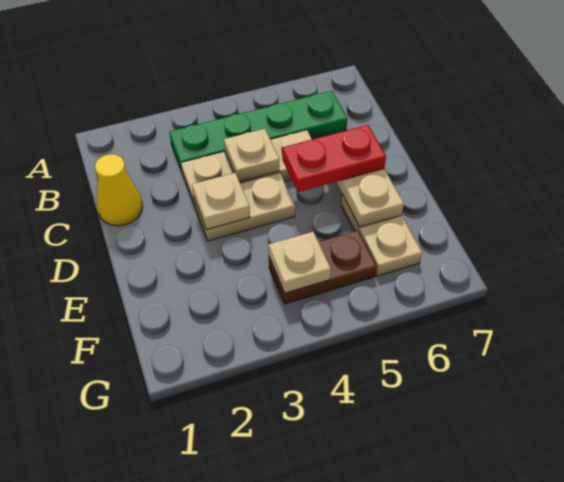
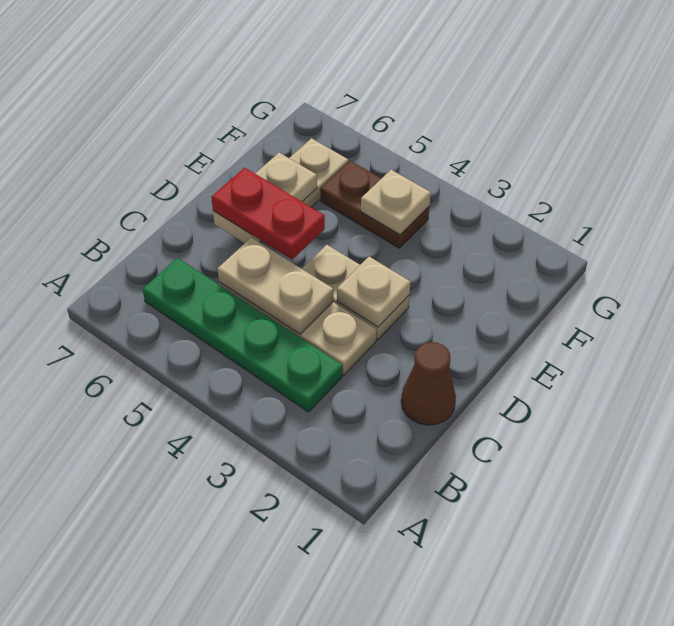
yellow cone C1 level 1 -> brown cone C1 level 1
tan plate C4 level 2 -> tan plate C4:C5 level 2

